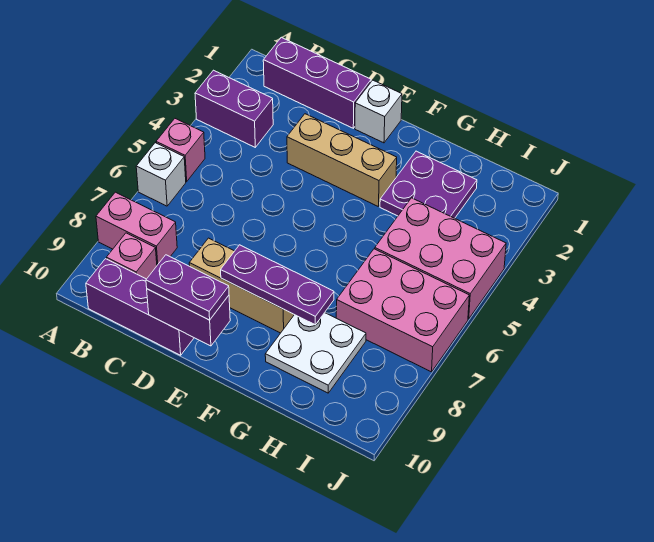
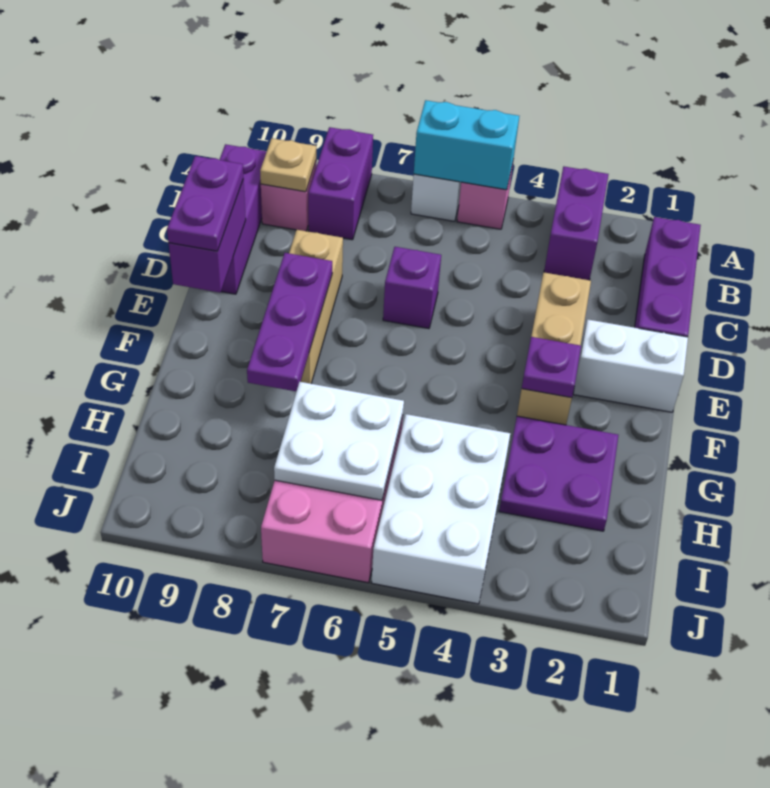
none -> cyan brick A5:A6 level 2
pink brick A8:B8 level 1 -> purple brick A8:B8 level 1
none -> tan plate B9 level 2
none -> purple brick D6 level 1
white brick E1 level 1 -> white brick E1:E2 level 1
none -> purple plate F3 level 2
white plate G8:H9 level 1 -> white plate H6:I7 level 2
pink brick H4:J5 level 1 -> white brick H4:J5 level 1

